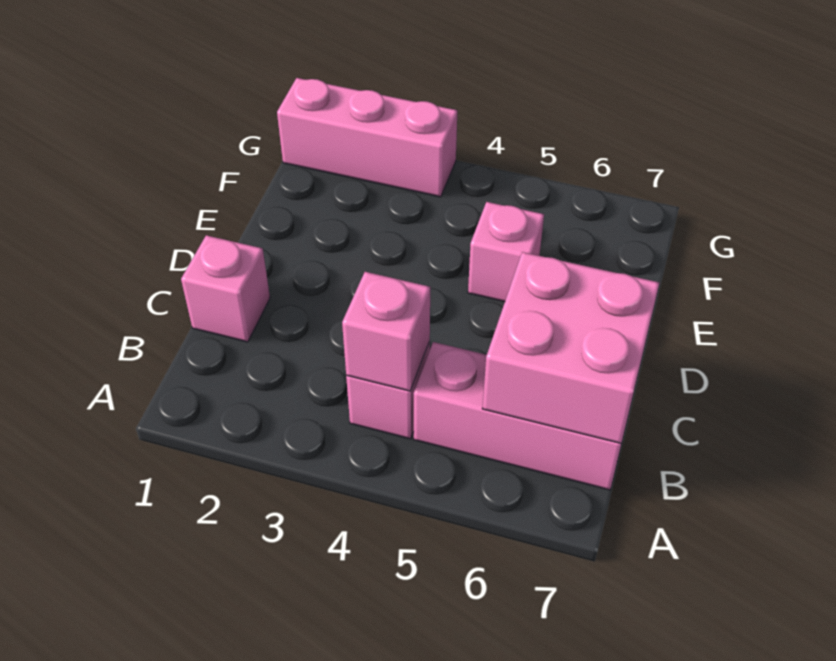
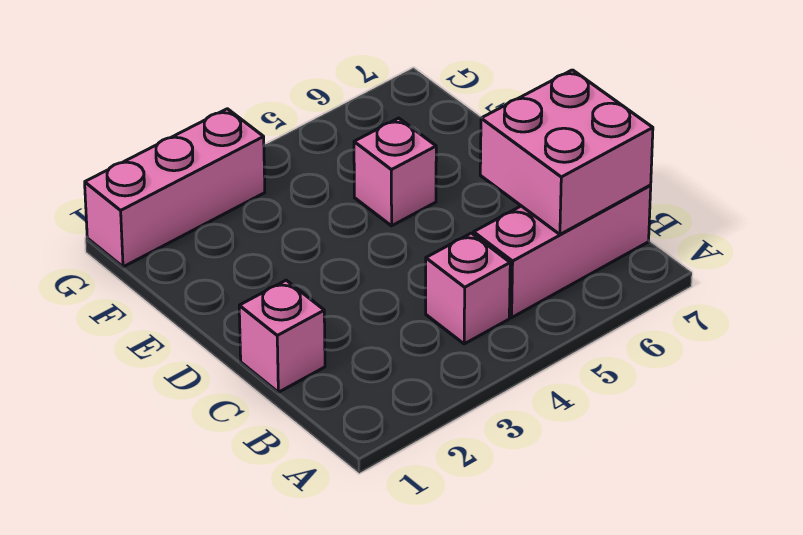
pink brick B4 level 2 -> none

